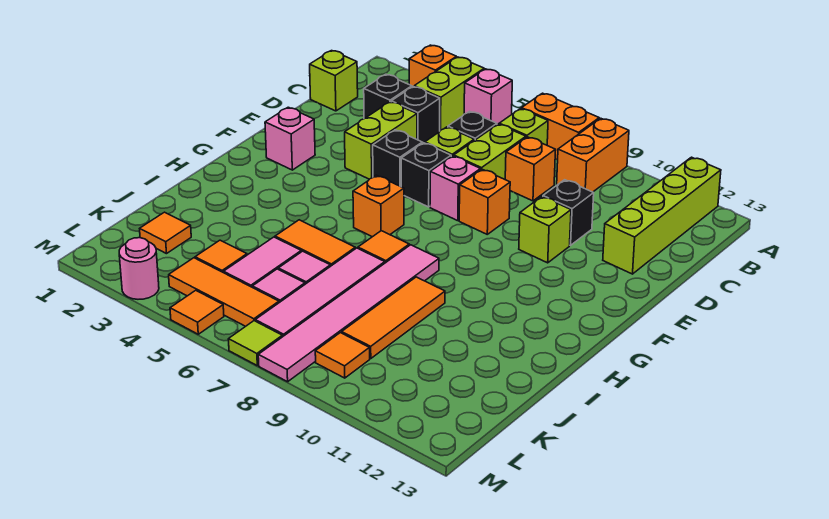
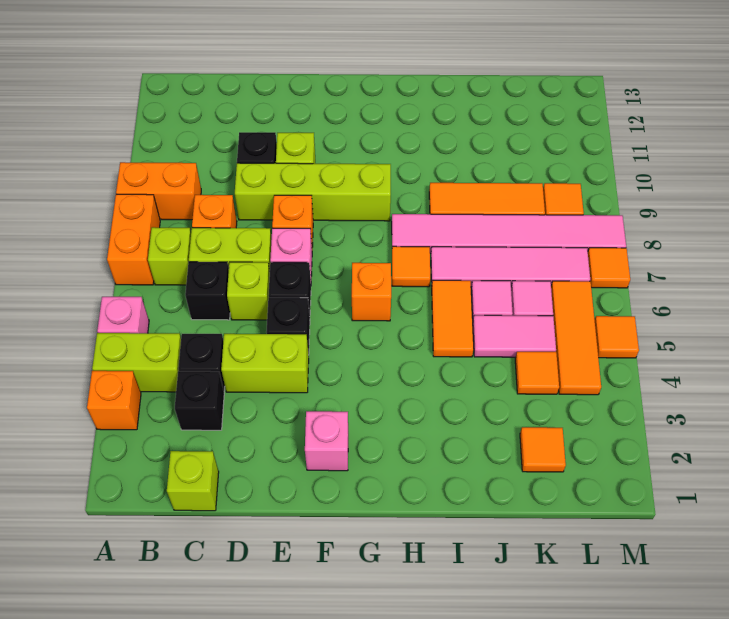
lime brick A12:D12 level 1 -> lime brick D9:G9 level 1
pink round brick M3 level 1 -> none
lime tile M7 level 1 -> orange tile M7 level 1

